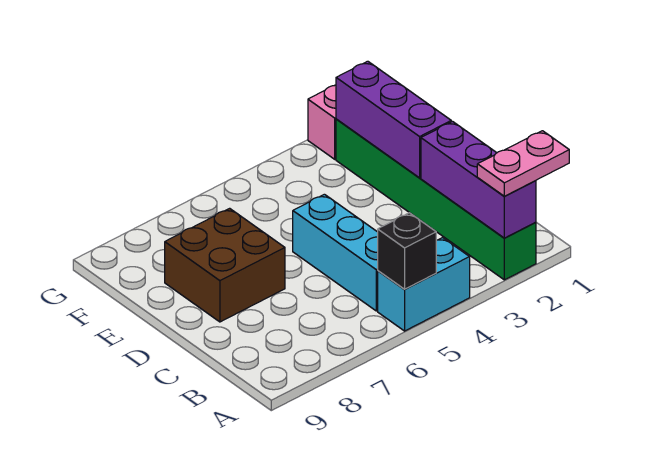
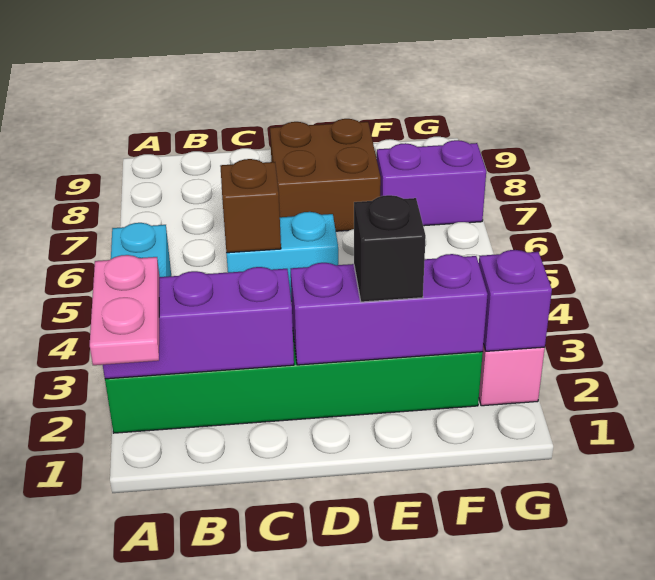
black brick A5 level 2 -> black brick E2 level 3
cyan brick B5:D5 level 1 -> cyan brick C5:D5 level 1
none -> brown brick C5 level 2
none -> purple brick F7:G7 level 1
none -> purple brick G2 level 2

